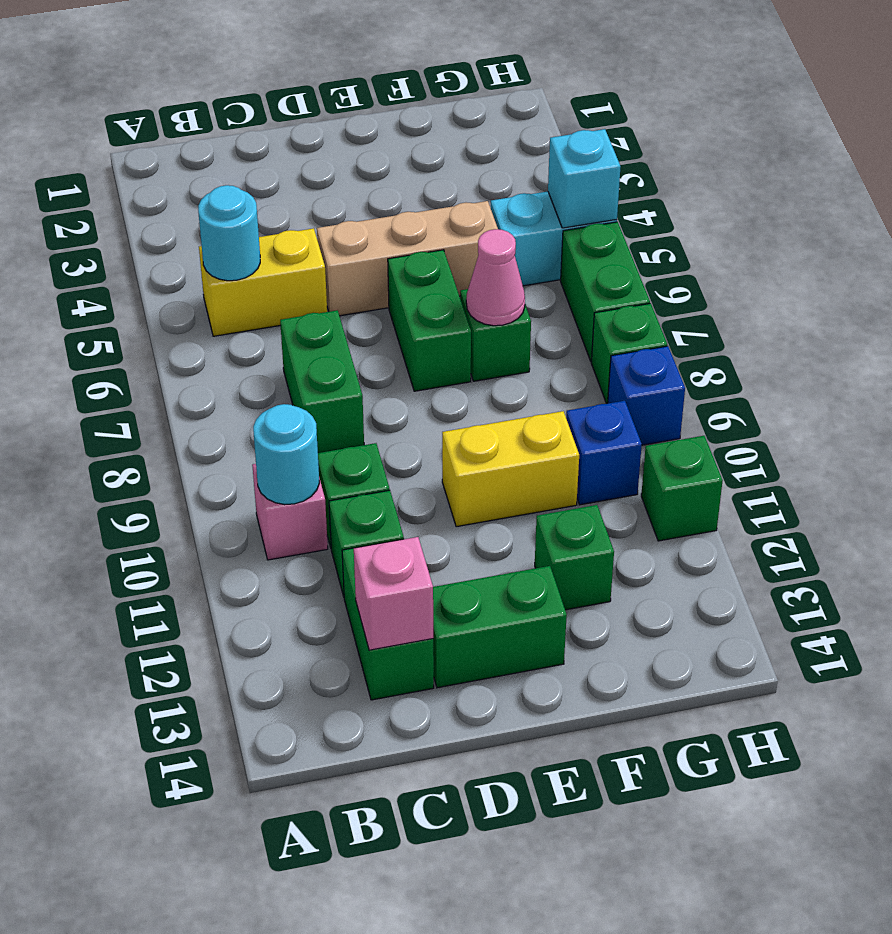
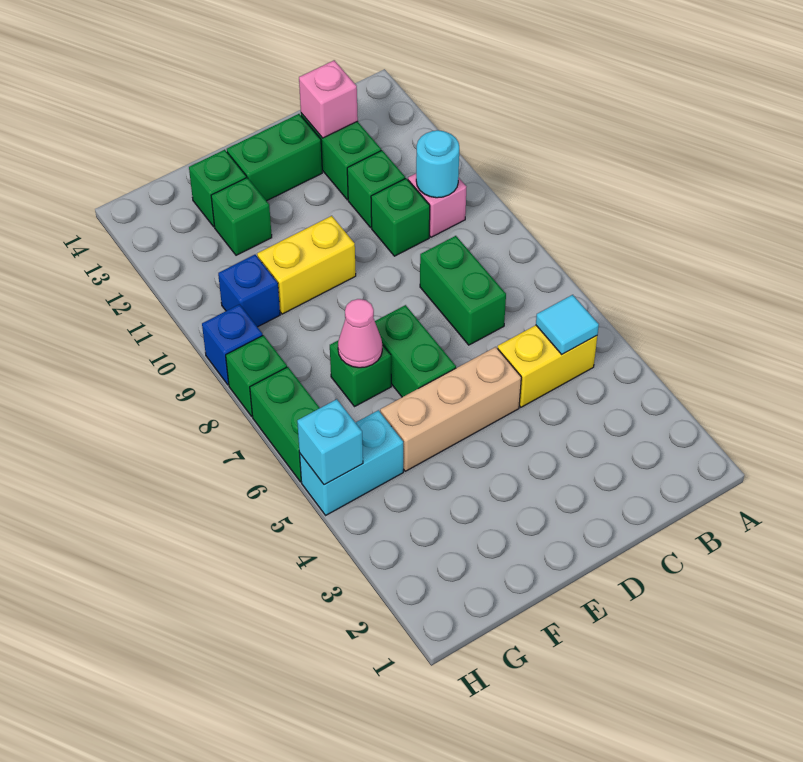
cyan round brick B5 level 2 -> cyan tile B5 level 2
green brick H11 level 1 -> green brick F13 level 1

